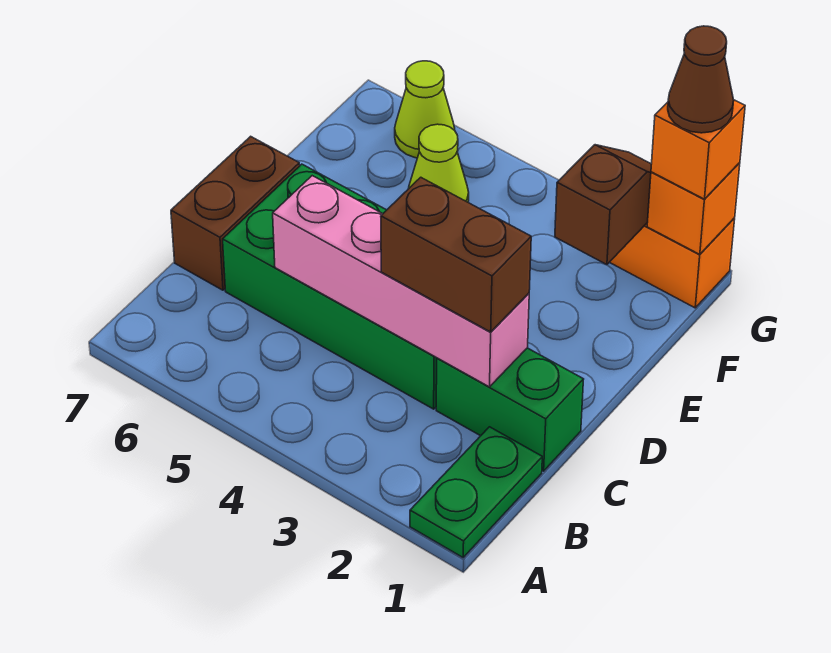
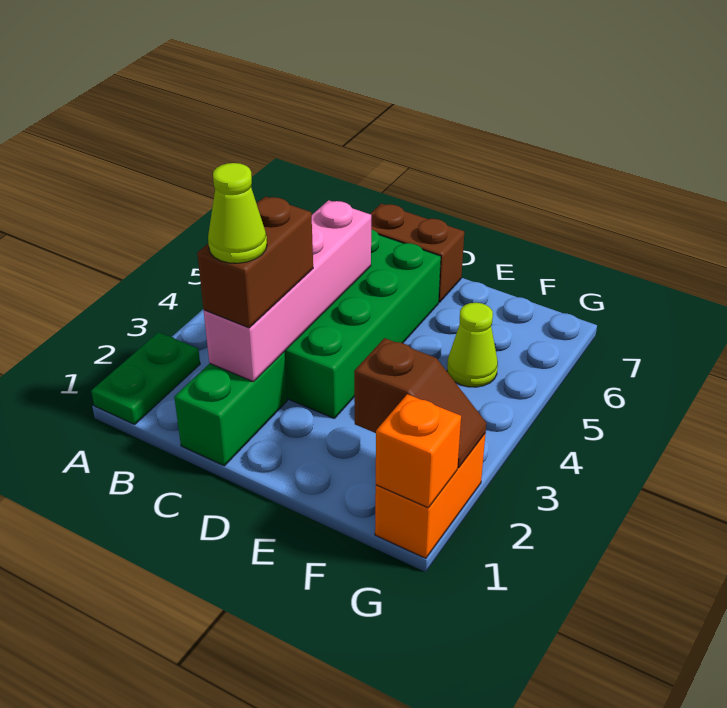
green plate A1:B1 level 1 -> green plate A1:A2 level 1
orange brick G1 level 3 -> none
brown cone G1 level 4 -> none
lime cone G6 level 1 -> lime cone C2 level 4

